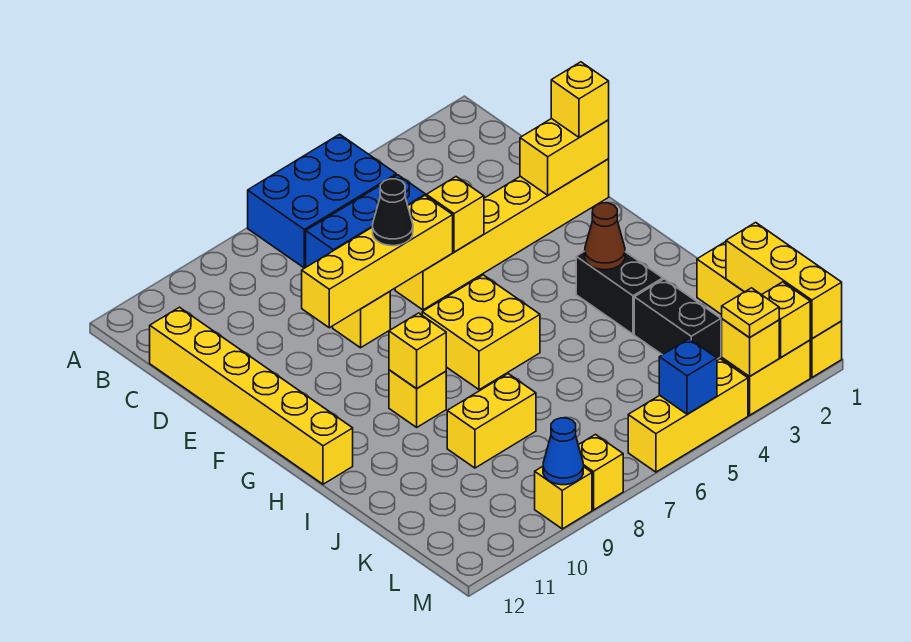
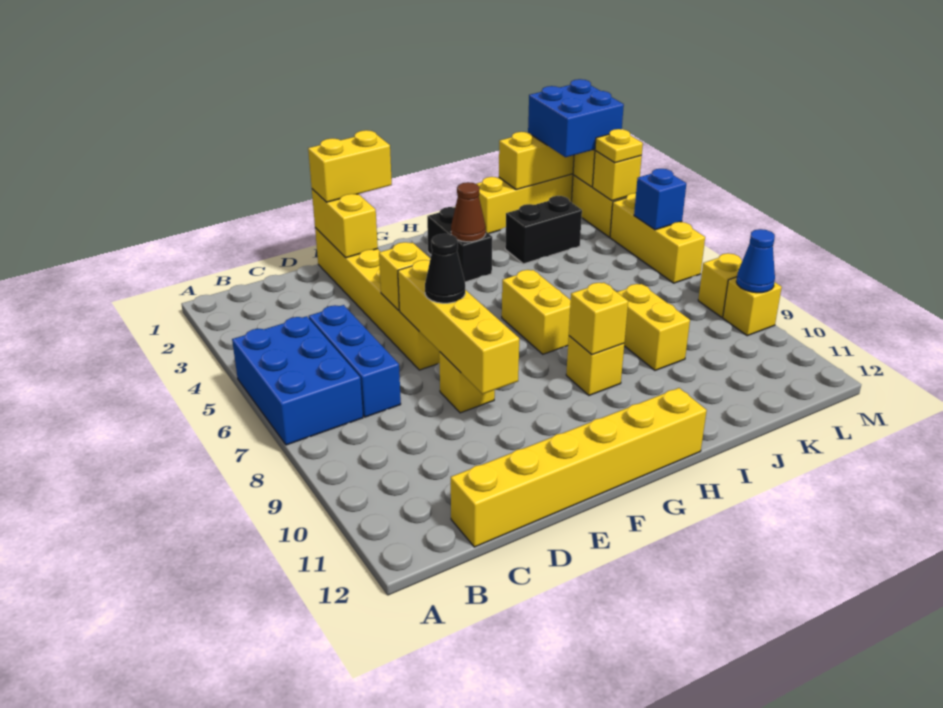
yellow brick E1 level 3 -> yellow brick E1:F1 level 3
yellow brick G6:H7 level 1 -> yellow brick H6:H7 level 1
black brick H3:I3 level 1 -> black brick H2:H3 level 1
none -> blue brick L1:M2 level 3

